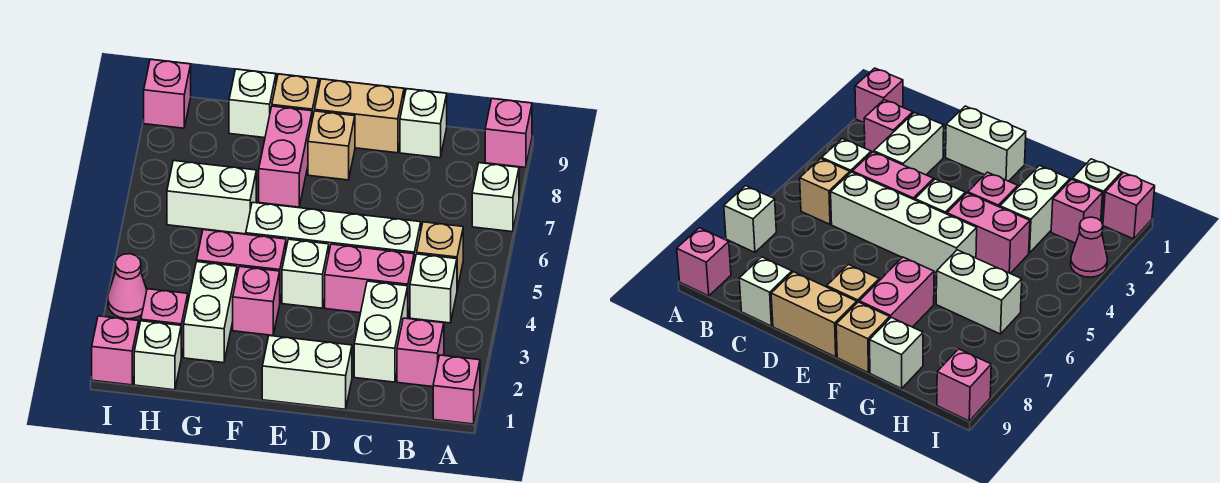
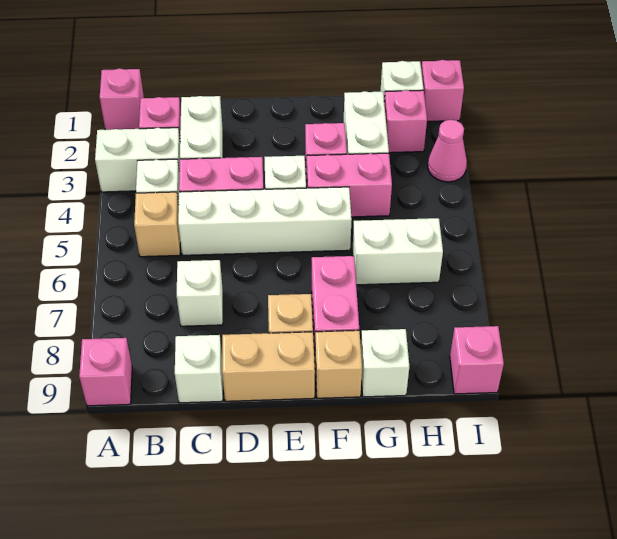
white brick A7 level 1 -> white brick C7 level 1
white brick D1:E1 level 1 -> white brick A3:B3 level 1

